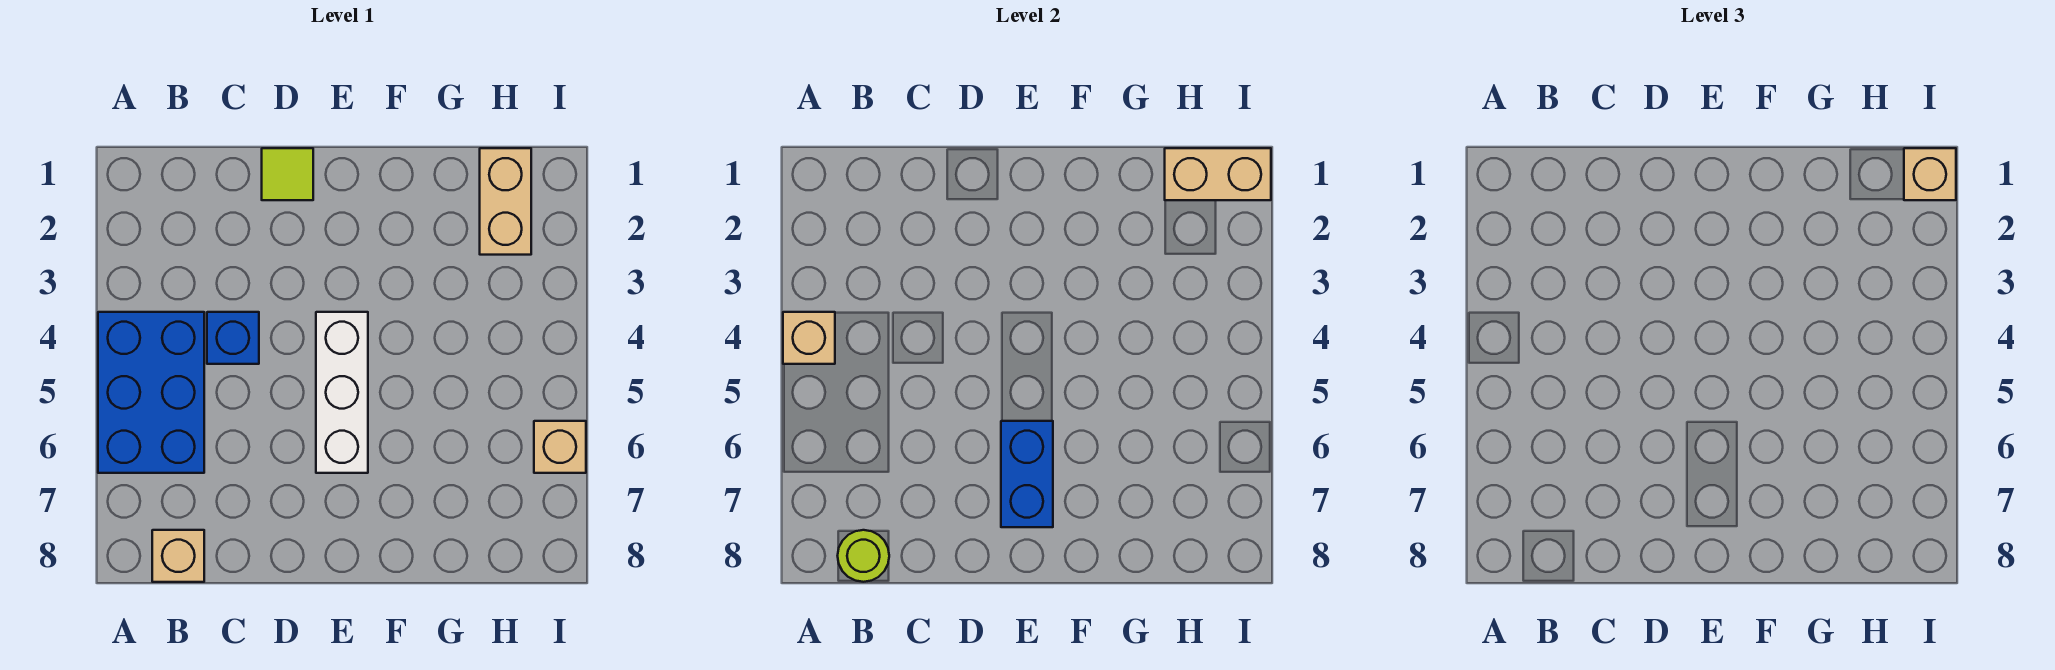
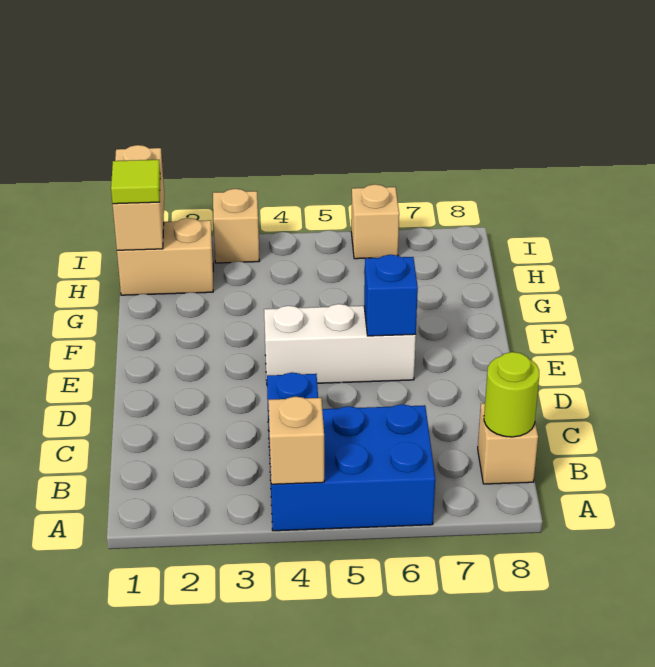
lime tile D1 level 1 -> lime tile H1 level 3
blue brick E6:E7 level 2 -> blue brick E6 level 2
tan brick I1 level 3 -> tan brick I3 level 1

